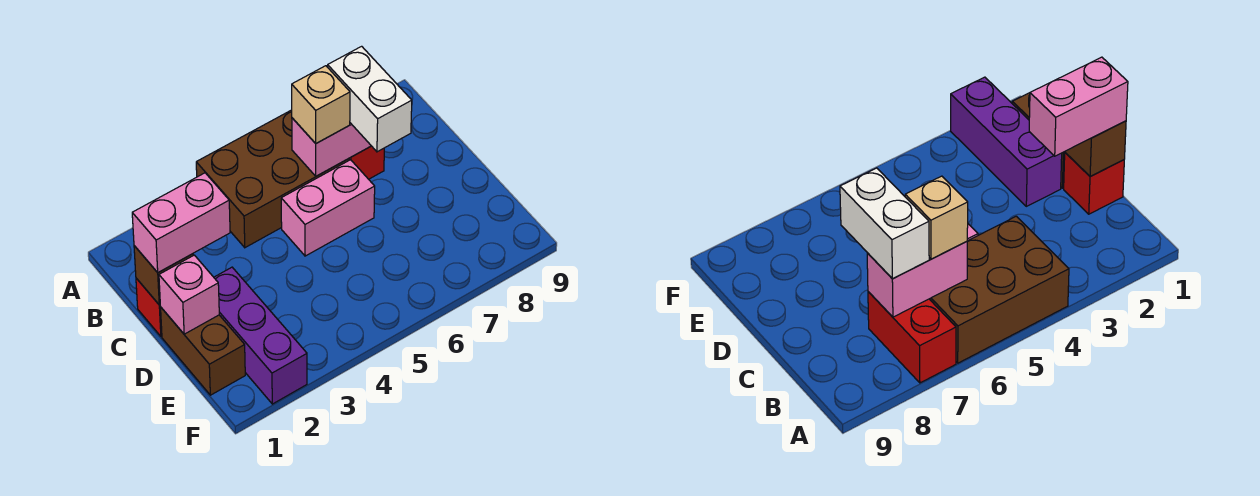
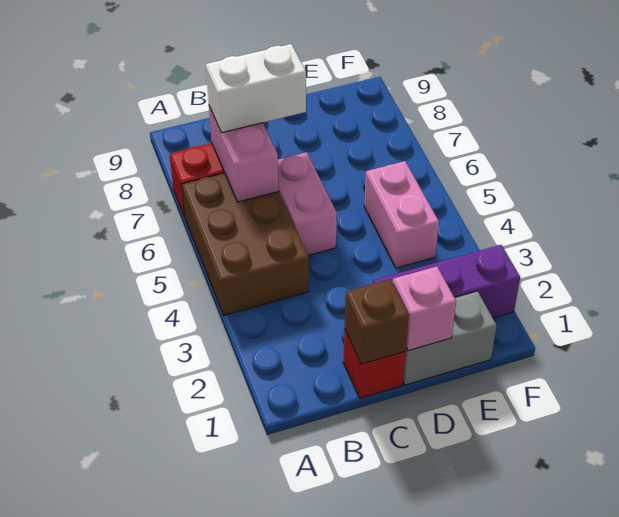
tan brick B6 level 3 -> none
pink brick C1:C2 level 3 -> pink brick E4:E5 level 1
brown brick D1:E1 level 1 -> grey brick D1:E1 level 1

